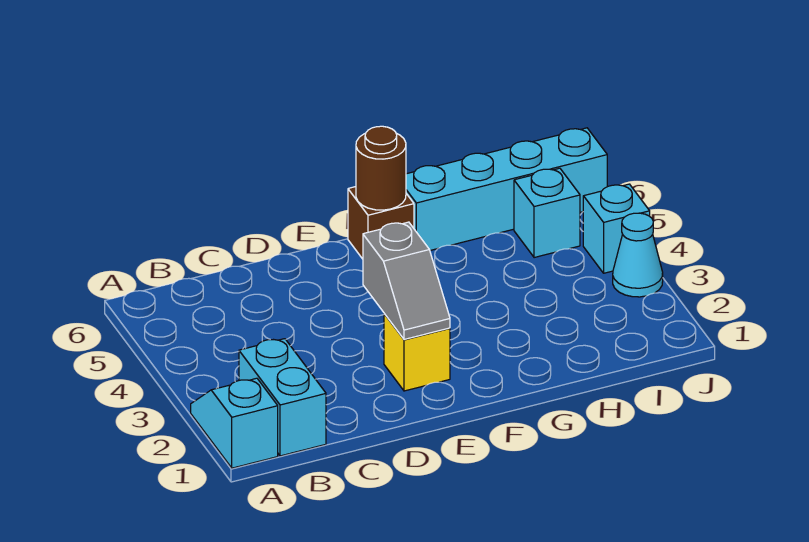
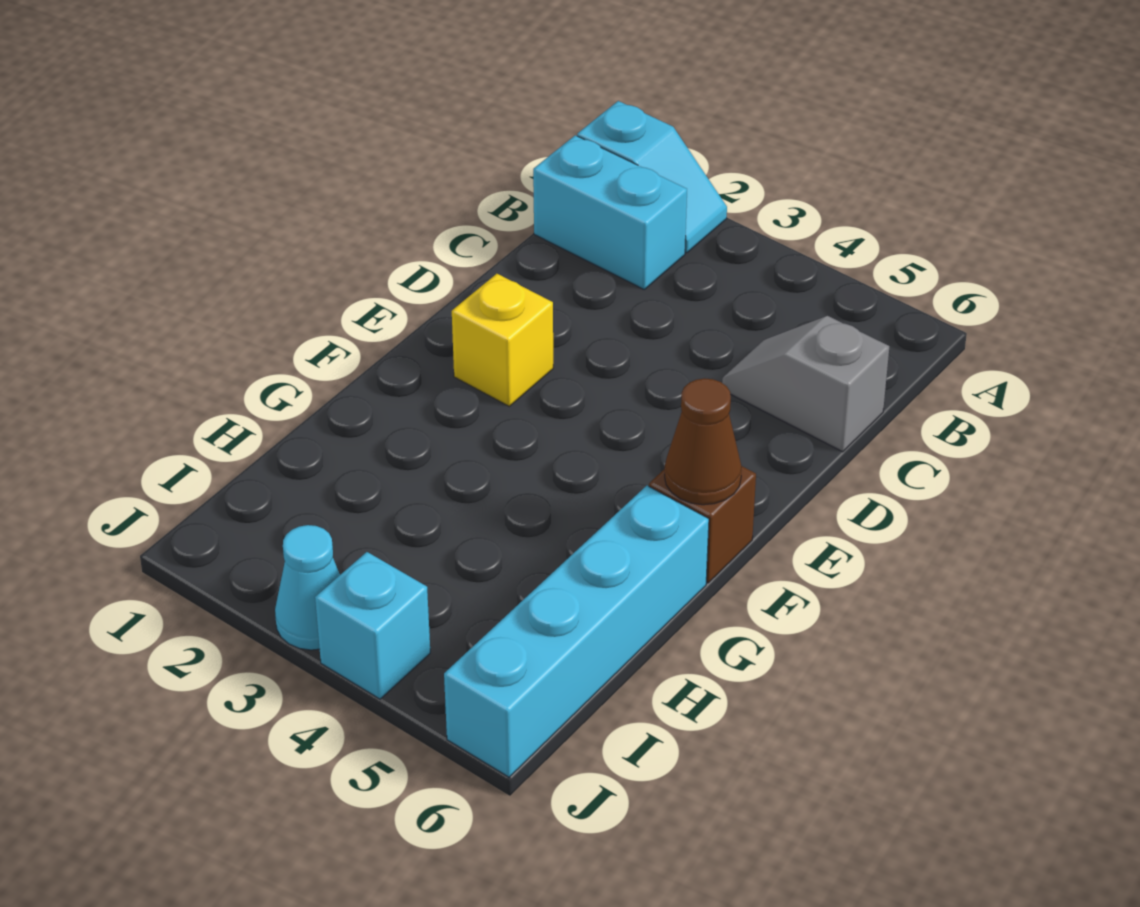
grey slope E2:E3 level 2 top 3 -> grey slope C5:C6 level 1 top 6
brown round brick F6 level 2 -> brown cone F6 level 2
cyan brick I5 level 1 -> none

